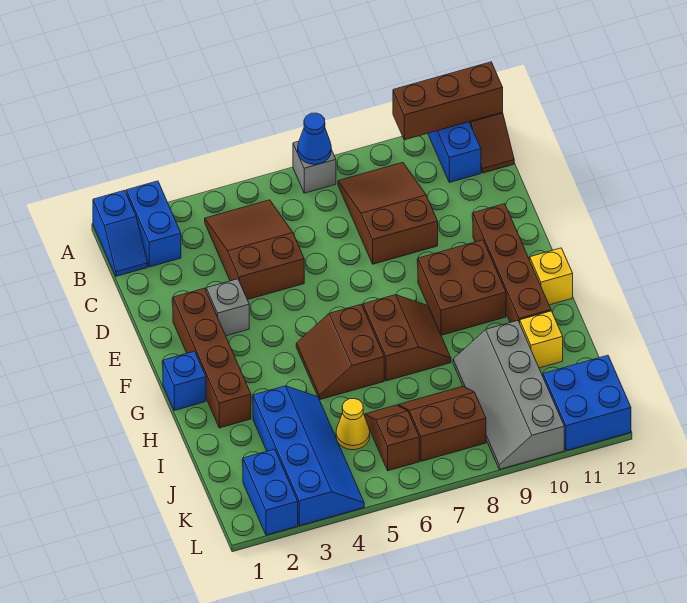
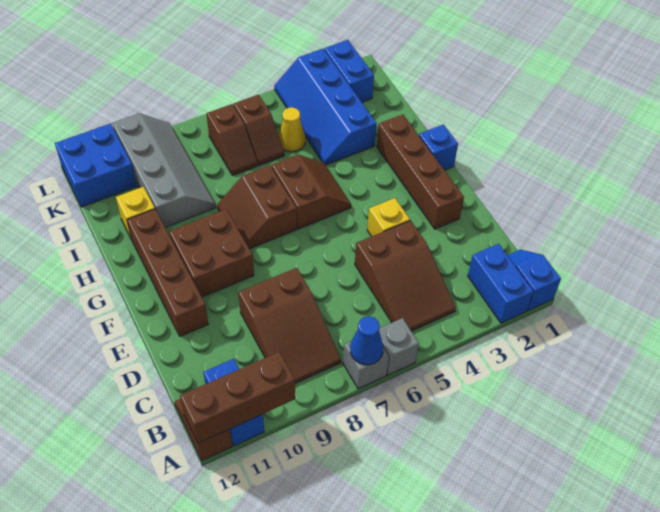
grey brick E3 level 1 -> grey brick A6 level 1
yellow brick G12 level 1 -> yellow brick E4 level 1
brown slope J7:K8 level 1 top K -> brown slope J7:K7 level 1 top K

